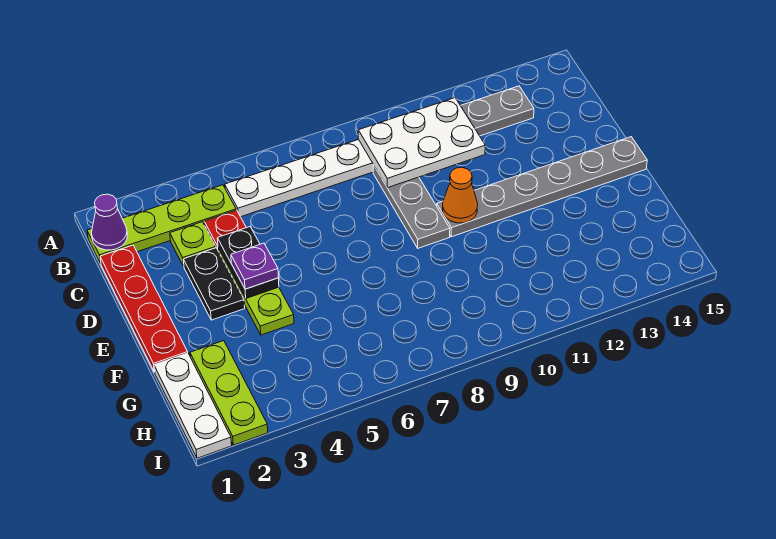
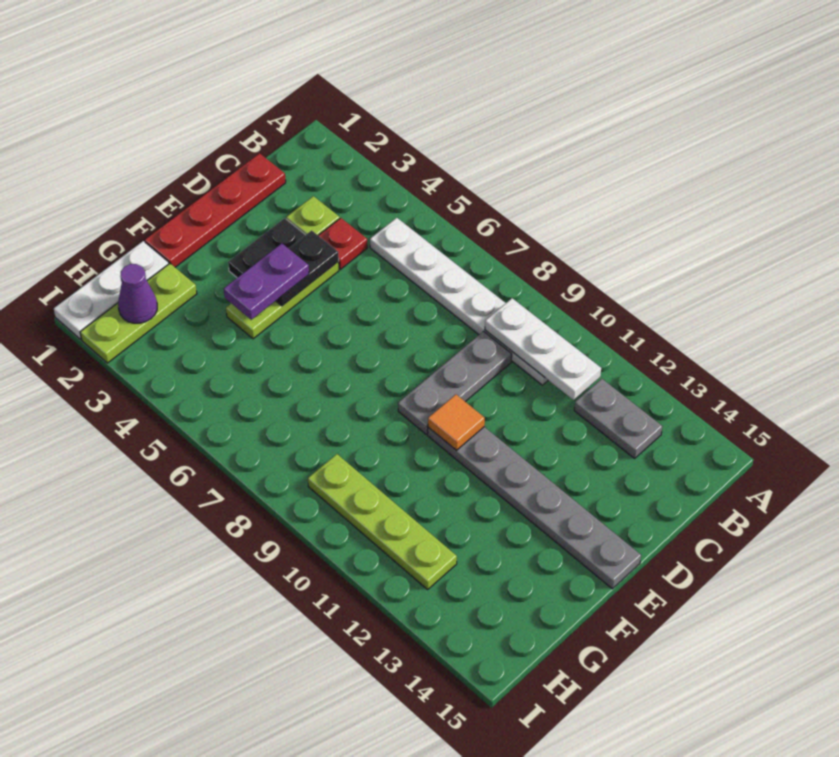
lime plate B1:B4 level 1 -> lime plate H9:H12 level 1
purple cone B1 level 2 -> purple cone H2 level 2
white plate B9:C11 level 2 -> white plate B9:B11 level 2
purple plate E4 level 3 -> purple plate E4:F4 level 3
orange cone E10 level 2 -> orange tile E10 level 2

